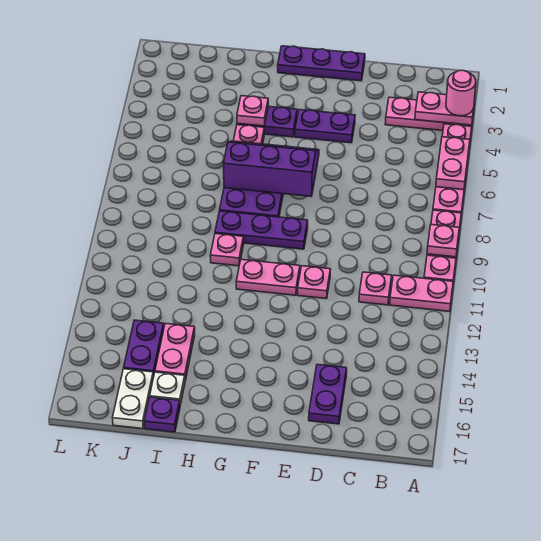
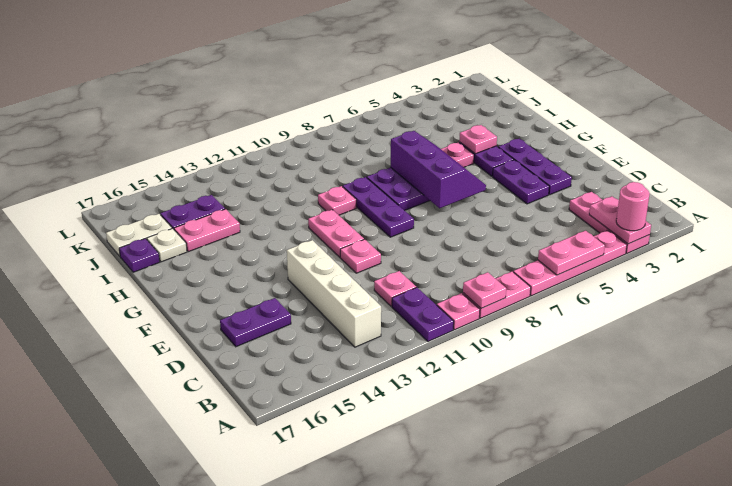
pink plate A11:B11 level 1 -> purple plate A11:B11 level 1
none -> white brick B13:E13 level 1
purple plate E1:G1 level 1 -> purple plate E3:G3 level 1

